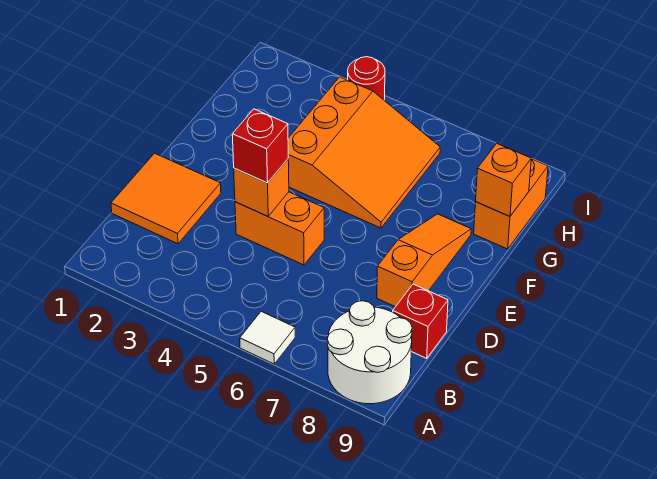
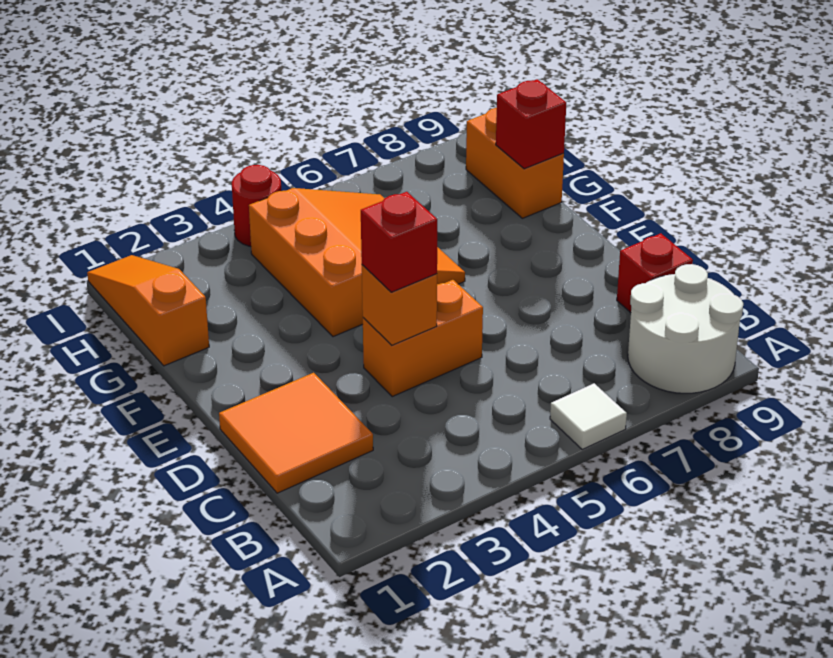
orange slope D8:F8 level 1 top D -> orange slope G1:I1 level 1 top G
orange brick G9 level 2 -> red brick G9 level 2

